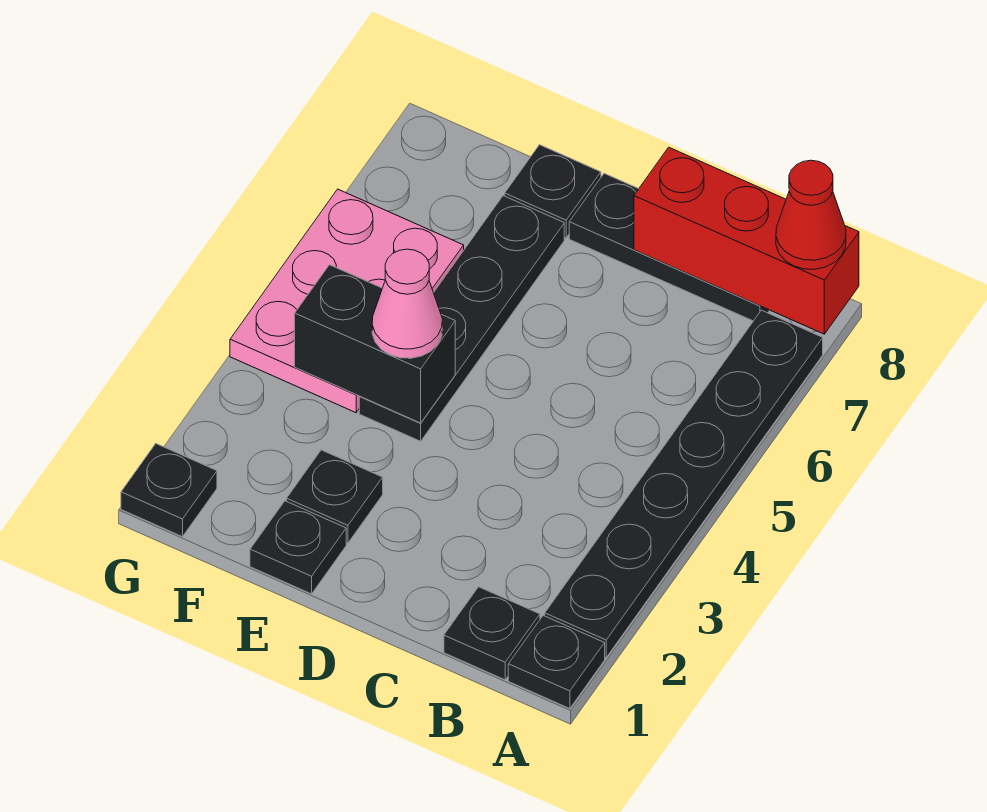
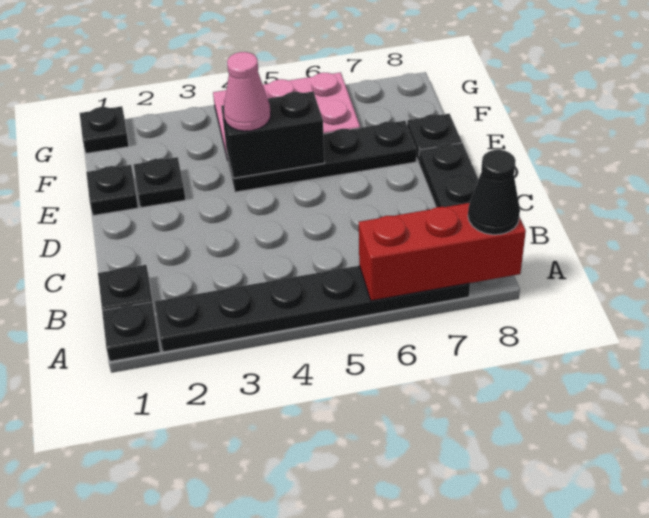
red brick A8:C8 level 2 -> red brick A6:A8 level 2
red cone A8 level 3 -> black cone A8 level 3
black brick E4:F4 level 2 -> black brick E4:E5 level 2

